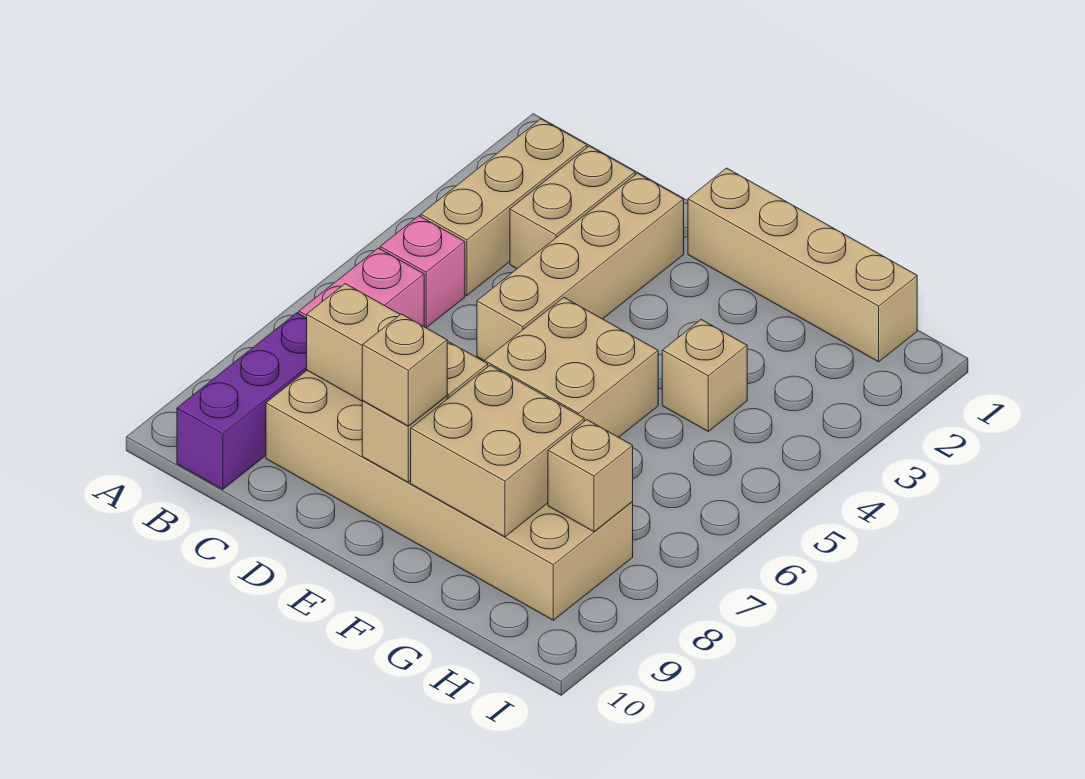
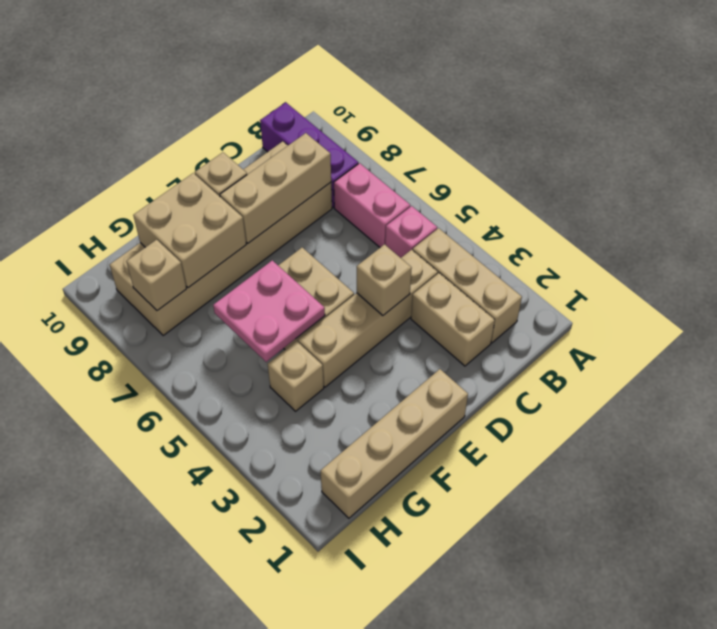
tan brick D2:D5 level 1 -> tan brick C4:F4 level 1
tan brick E9 level 3 -> tan brick D4 level 2
none -> pink plate F5:G6 level 2

